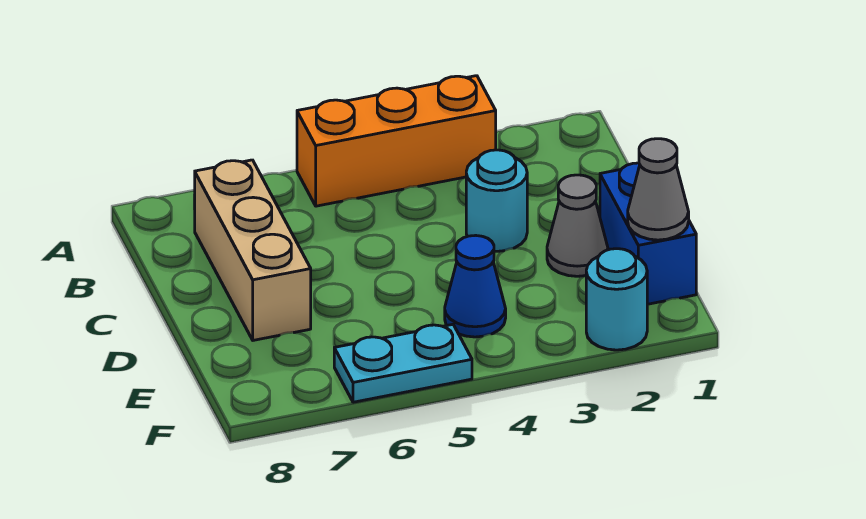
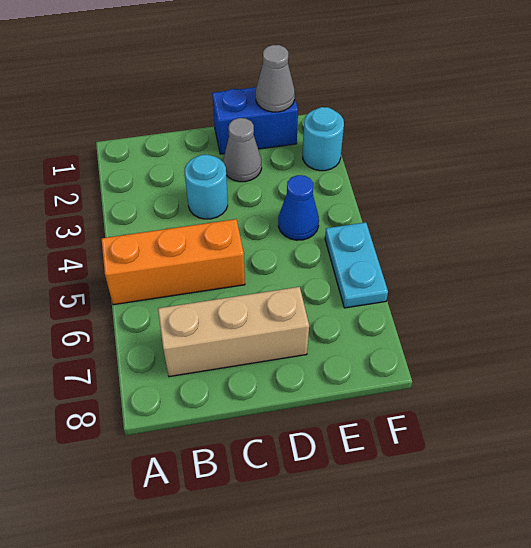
orange brick A3:A5 level 1 -> orange brick A5:C5 level 1

